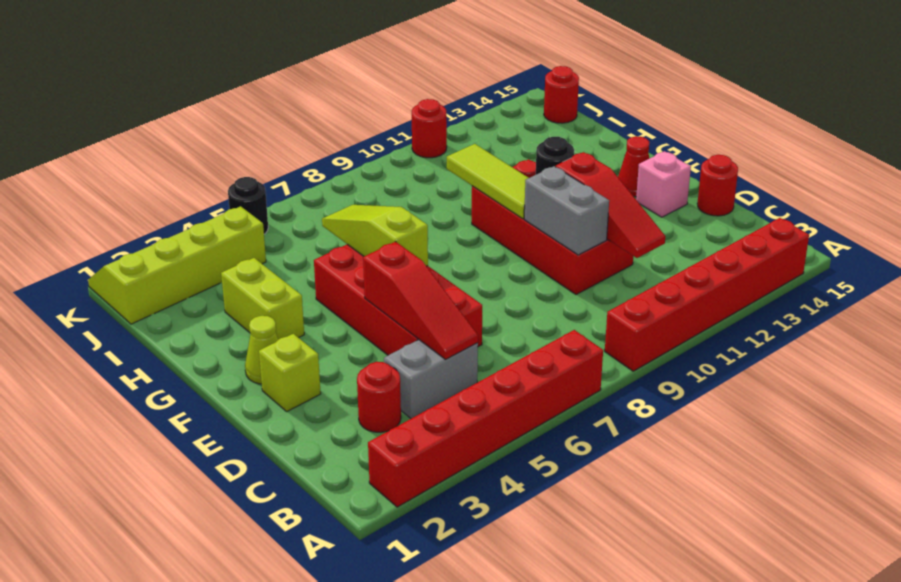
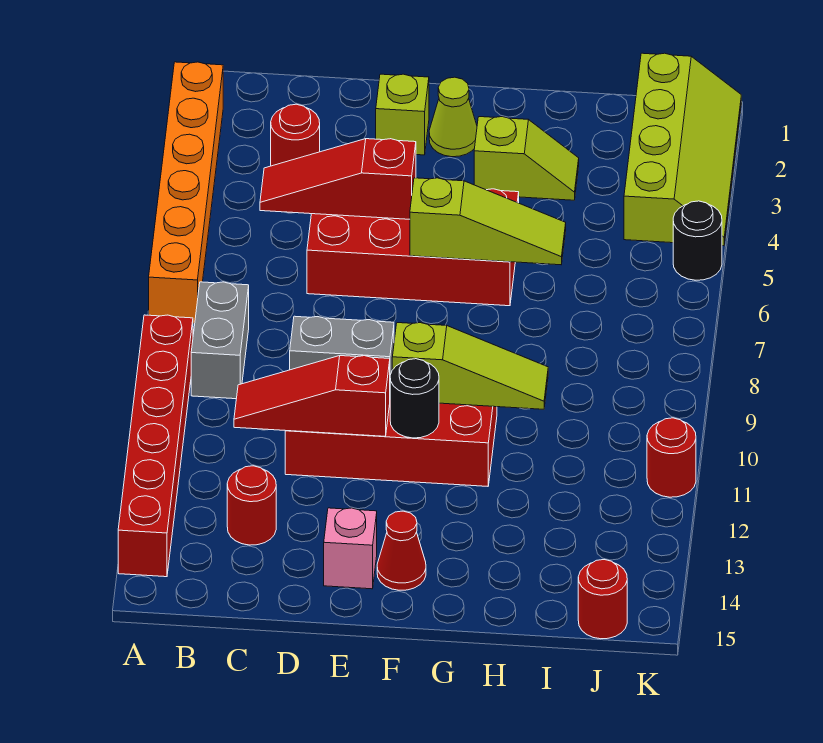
red brick A2:A7 level 1 -> orange brick A2:A7 level 1
grey brick C4:C5 level 1 -> grey brick B8:B9 level 1
red round brick D15 level 1 -> red round brick C13 level 1
lime tile F10:H10 level 2 -> lime slope F10:H10 level 2 top F
lime brick G3:H3 level 1 -> lime slope G3:H3 level 1 top G

